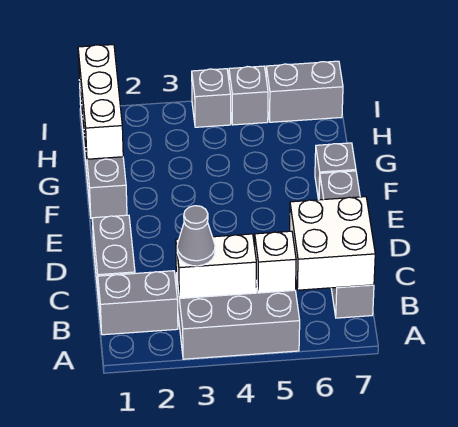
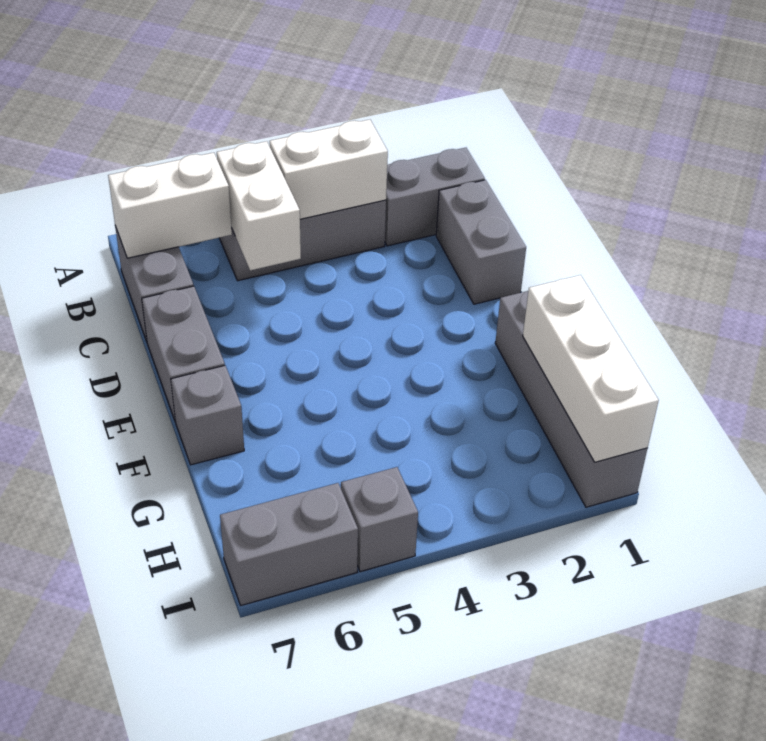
grey cone B3 level 3 -> none
white brick B5 level 2 -> white brick B5:C5 level 2
white brick B6:C7 level 2 -> white brick B6:B7 level 2
grey brick I4 level 1 -> none

